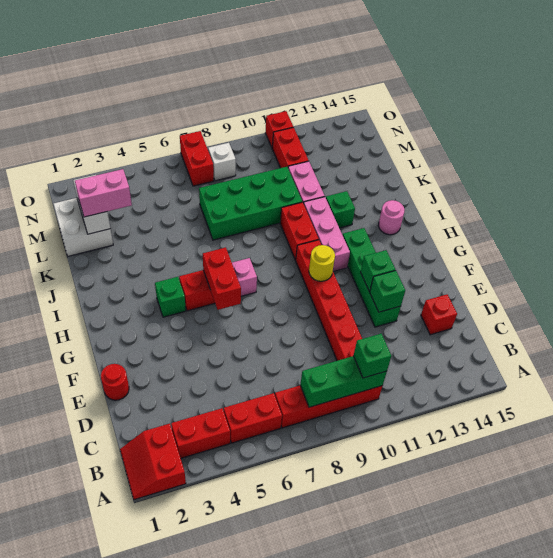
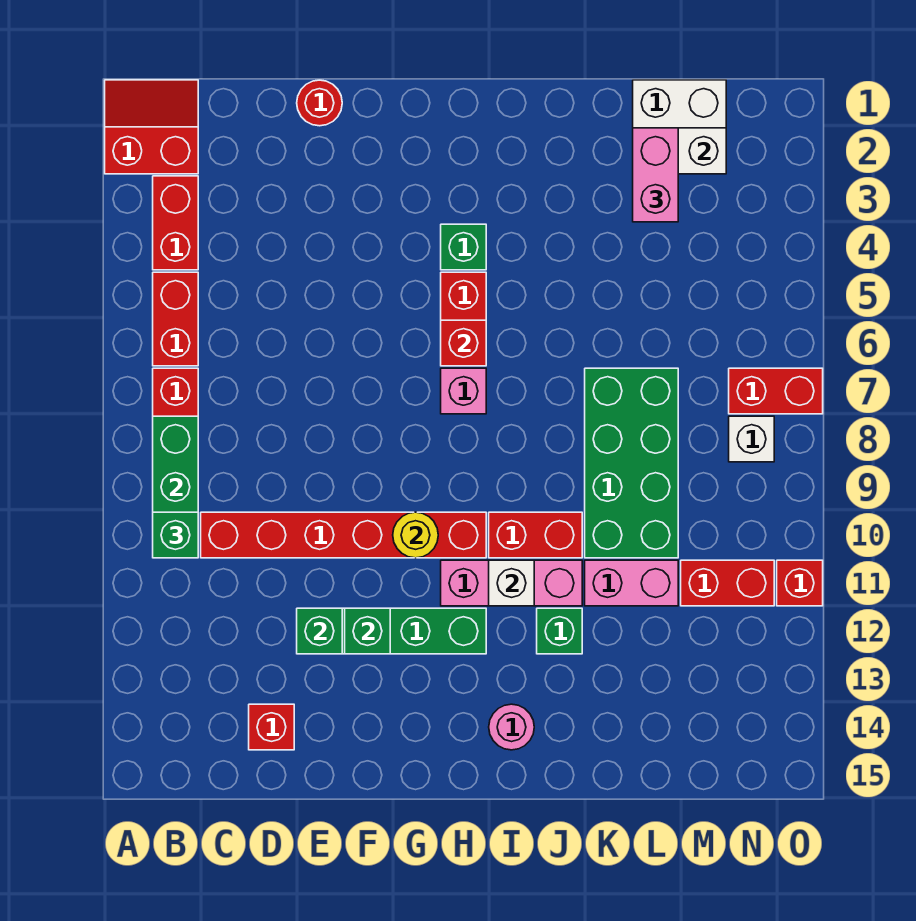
red brick G6:H6 level 2 -> red brick H6 level 2
none -> white brick I11 level 2

